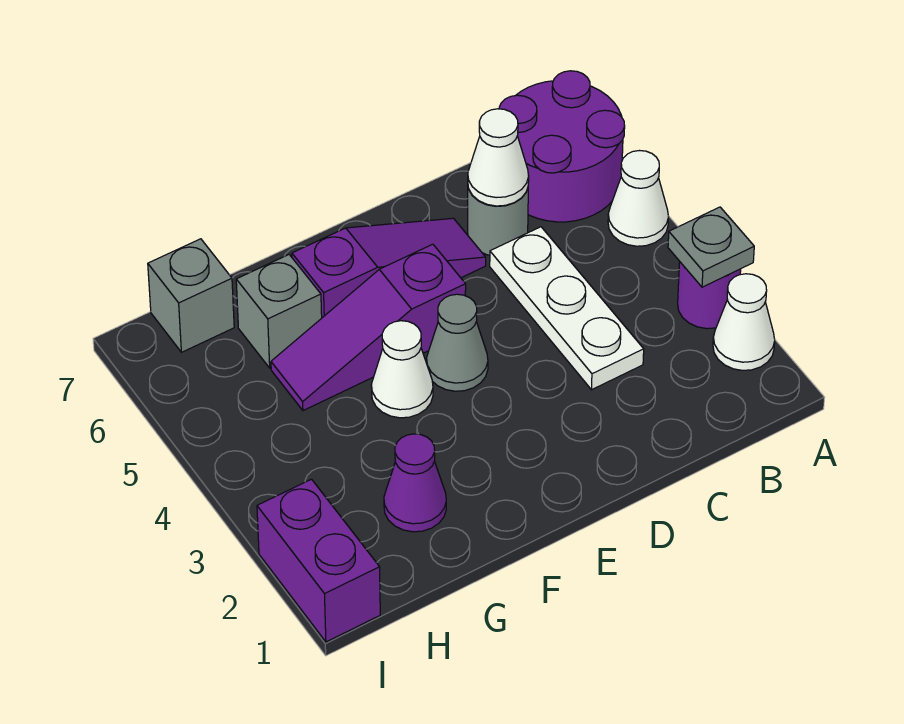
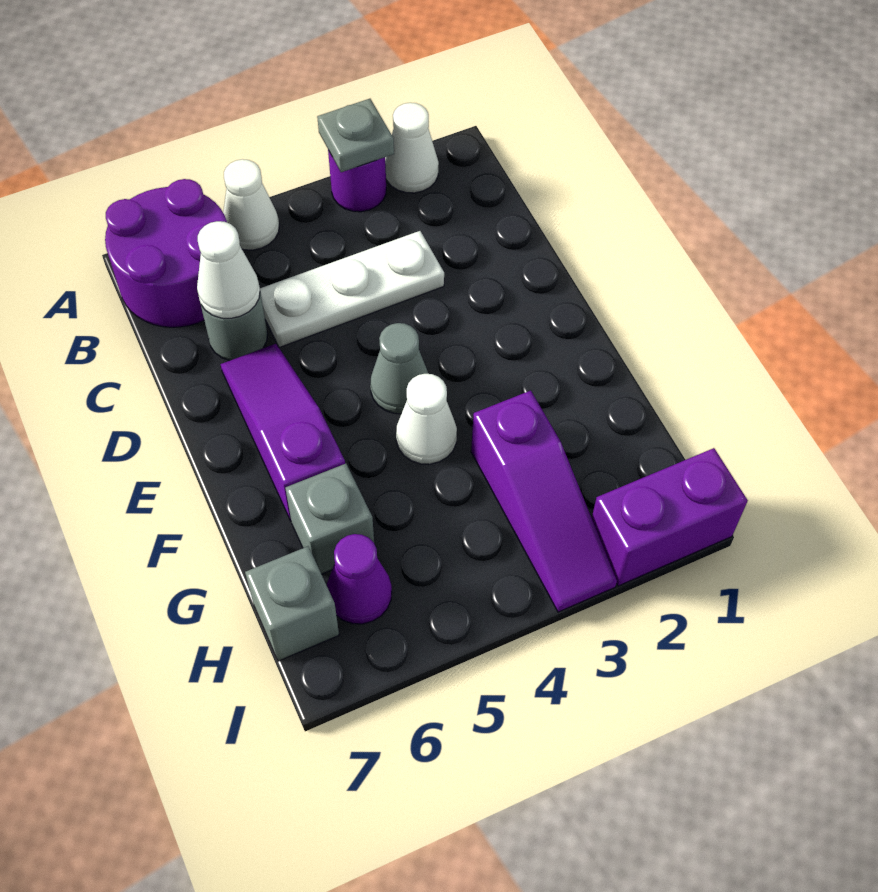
purple slope E5:G5 level 1 top E -> purple slope G3:I3 level 1 top G
purple cone G2 level 1 -> purple cone H6 level 1

